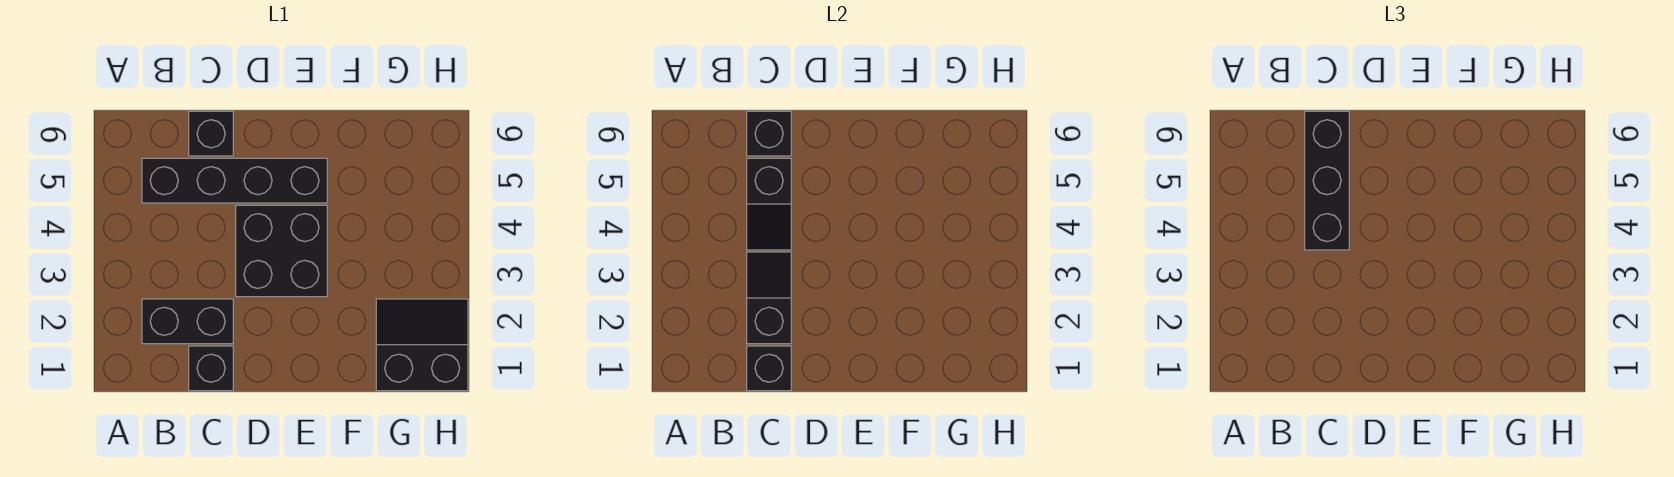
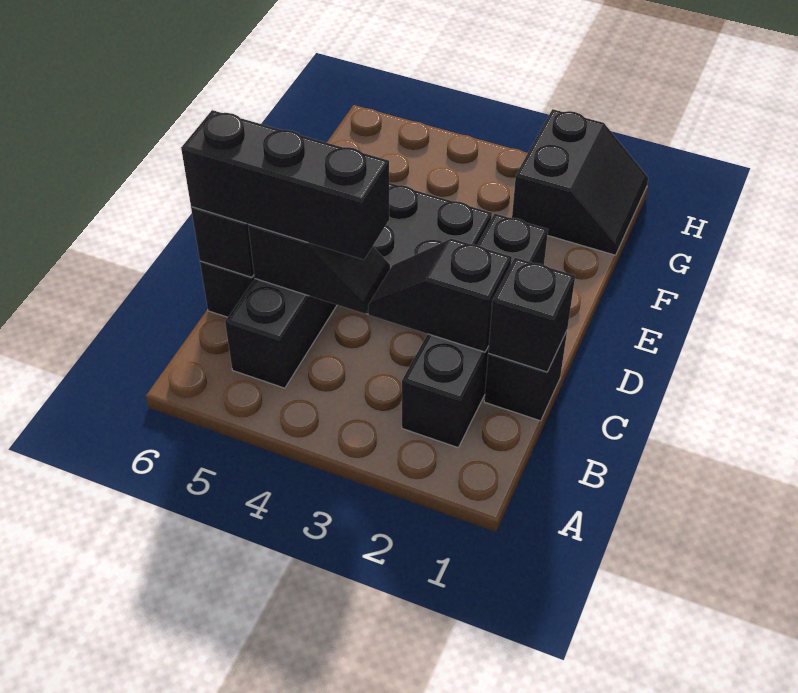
black brick B2:C2 level 1 -> black brick B2:E2 level 1
black slope G1:H2 level 1 top 1 -> black slope G1:H2 level 1 top 2

